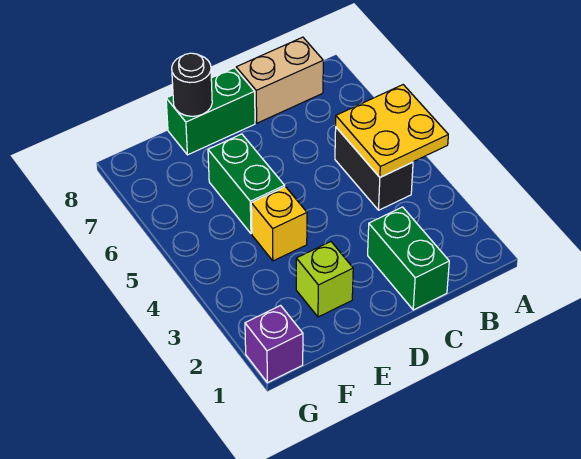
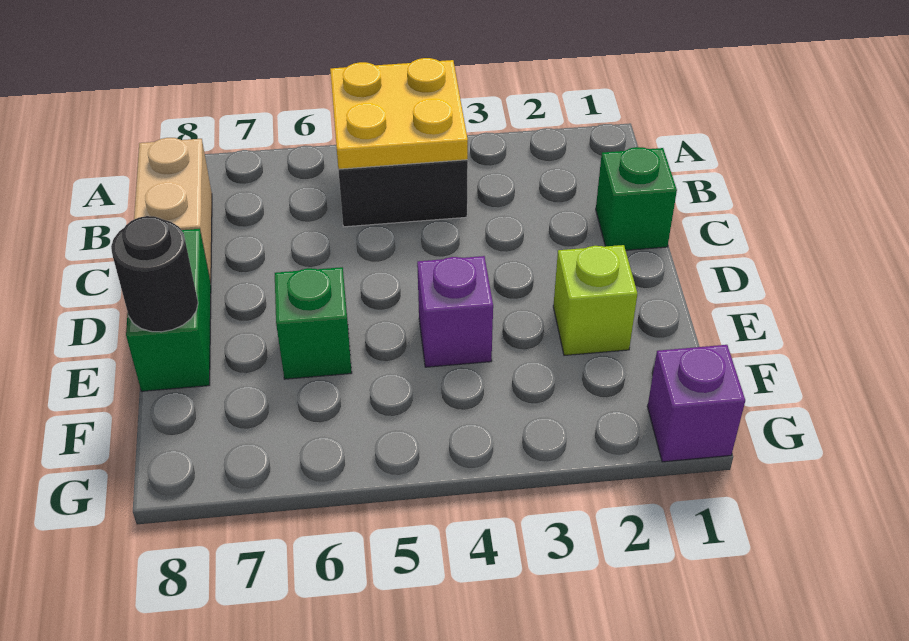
green brick C1:C2 level 1 -> green brick C1 level 1
yellow brick E4 level 1 -> purple brick E4 level 1
green brick E5:E6 level 1 -> green brick E6 level 1

